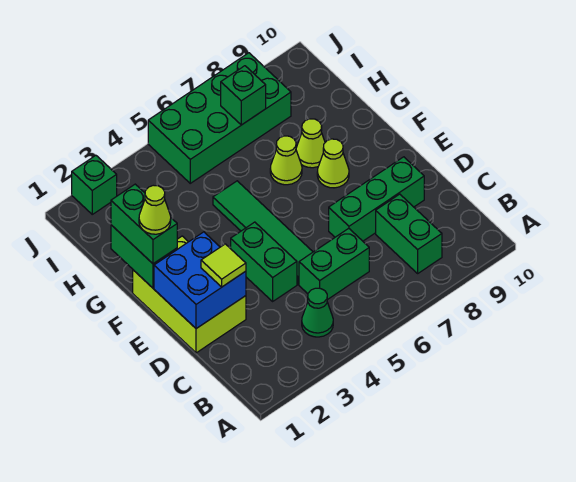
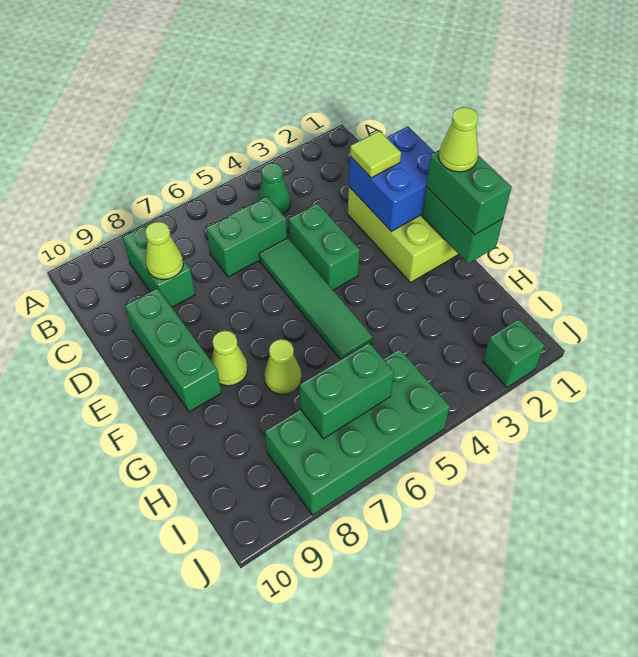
green brick D7:D9 level 1 -> green brick D9:F9 level 1
lime cone G8 level 1 -> lime cone C8 level 2
green brick I7 level 2 -> green brick I6:I7 level 2

